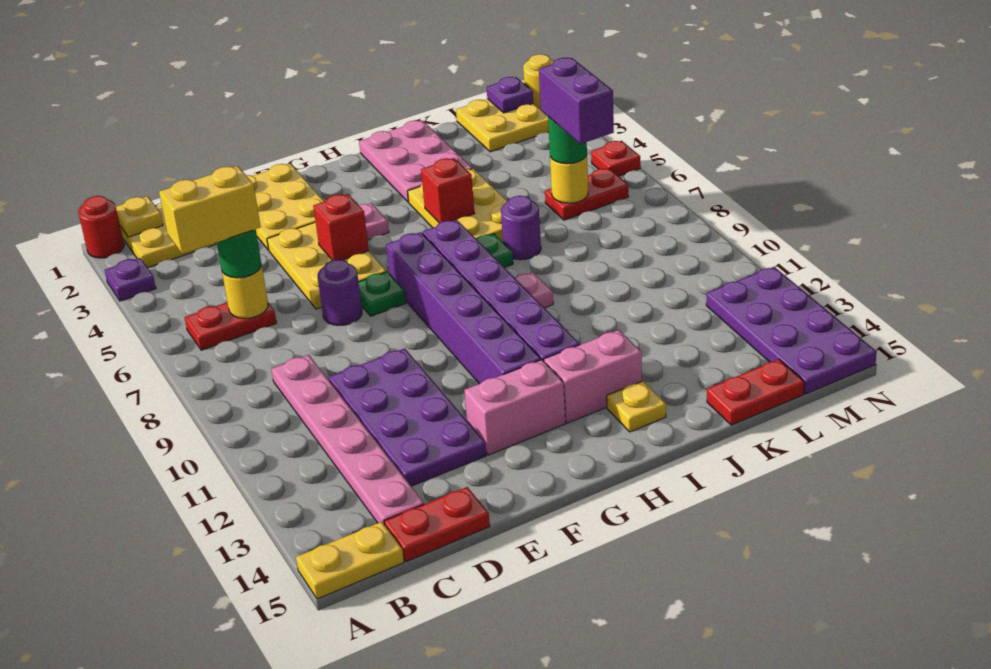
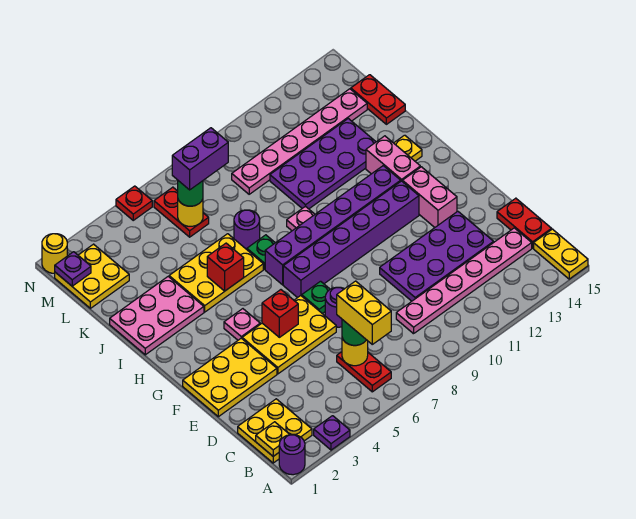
red round brick A1 level 1 -> purple round brick A1 level 1
none -> pink plate L9:L14 level 1
purple plate M12:N15 level 1 -> purple plate J10:K13 level 1

